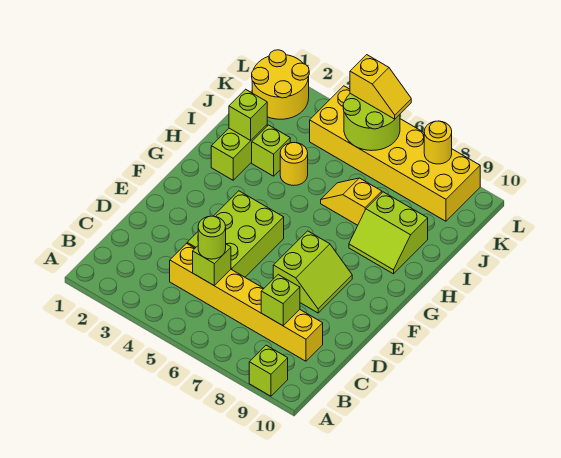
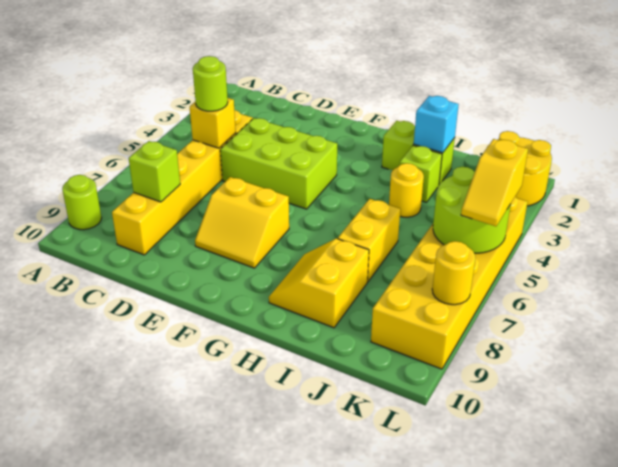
lime brick A9 level 1 -> lime round brick A9 level 1
lime brick C5 level 2 -> yellow brick C5 level 2
lime slope E7:F8 level 1 top 7 -> yellow slope E7:F8 level 1 top 7
lime slope H8:I9 level 1 top I -> yellow slope H8:I9 level 1 top I
lime brick I2 level 2 -> cyan brick I2 level 2
yellow slope I6:I7 level 1 top 7 -> yellow brick I6:I7 level 1

